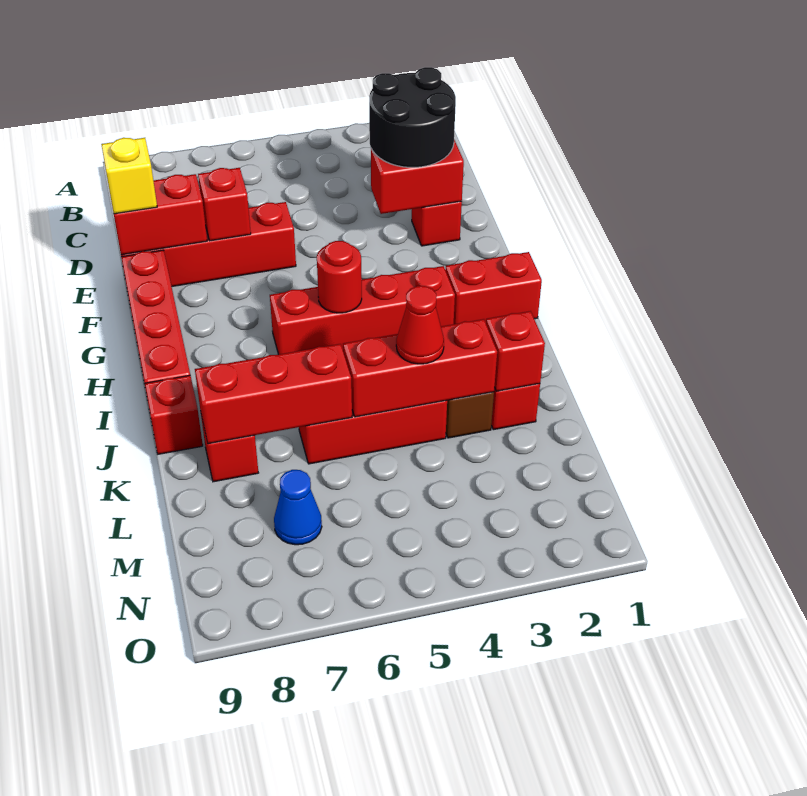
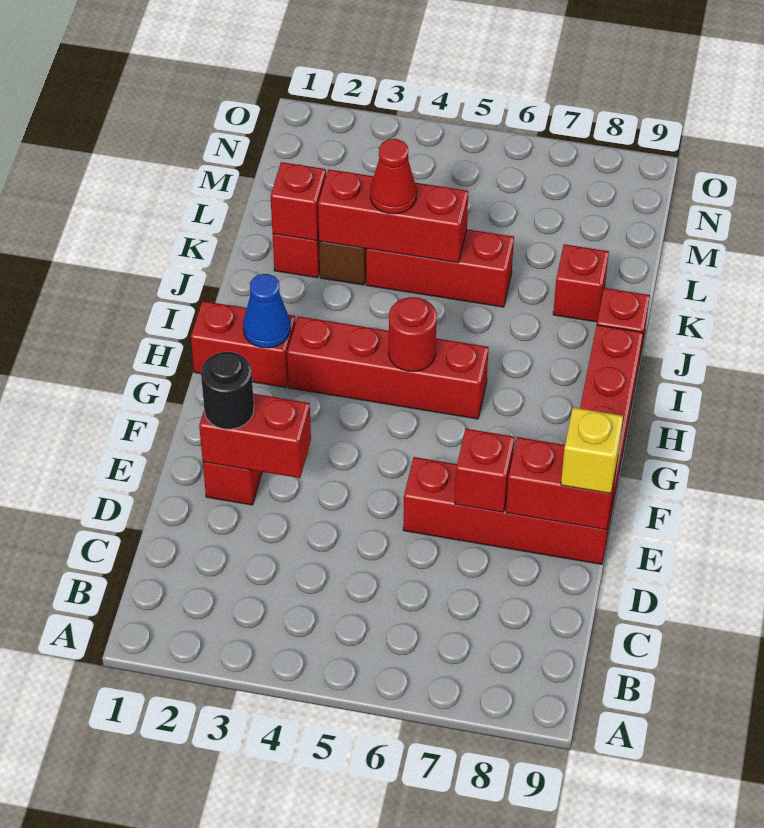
black round brick D2:E3 level 3 -> black round brick E2 level 3
red brick K6:K8 level 2 -> none
blue cone M7 level 1 -> blue cone H2 level 2

